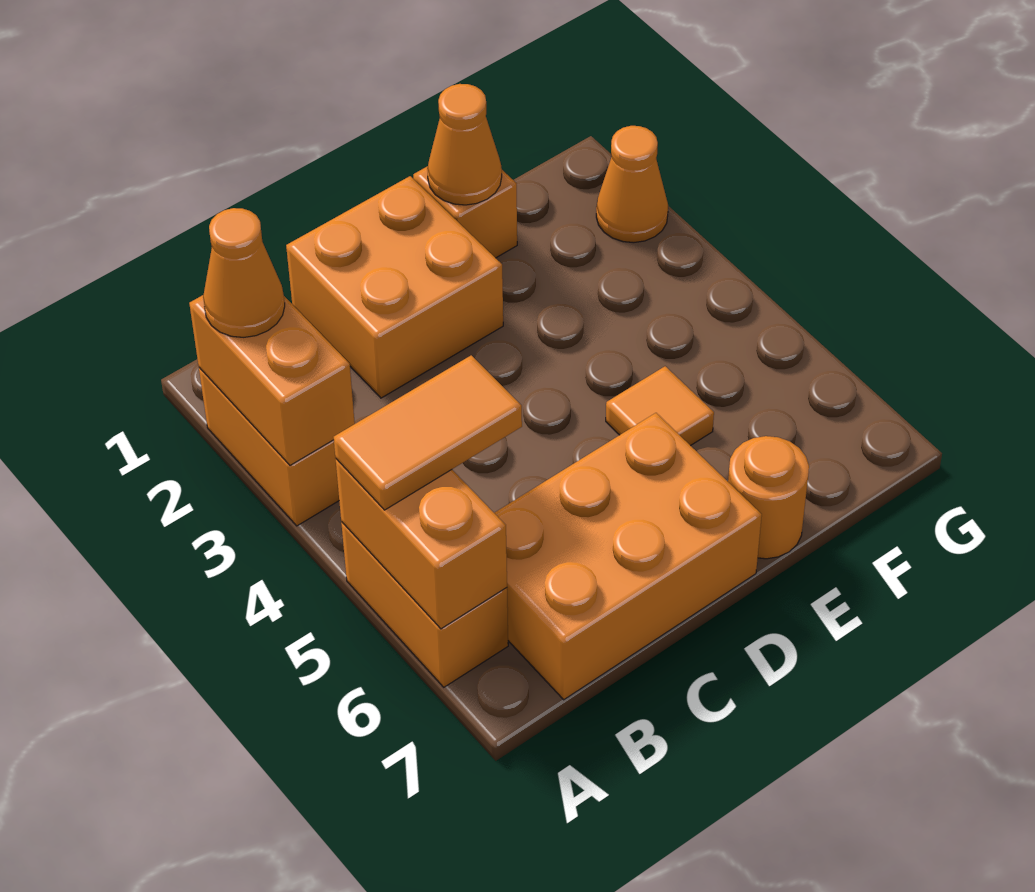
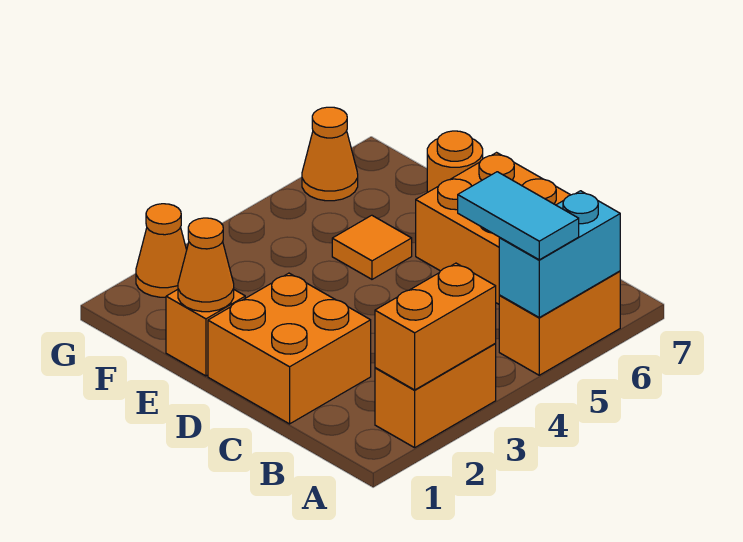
orange cone A2 level 3 -> orange cone G6 level 1
orange brick A5:A6 level 2 -> cyan brick A5:A6 level 2
orange tile A5:B5 level 3 -> cyan tile A5:B5 level 3

